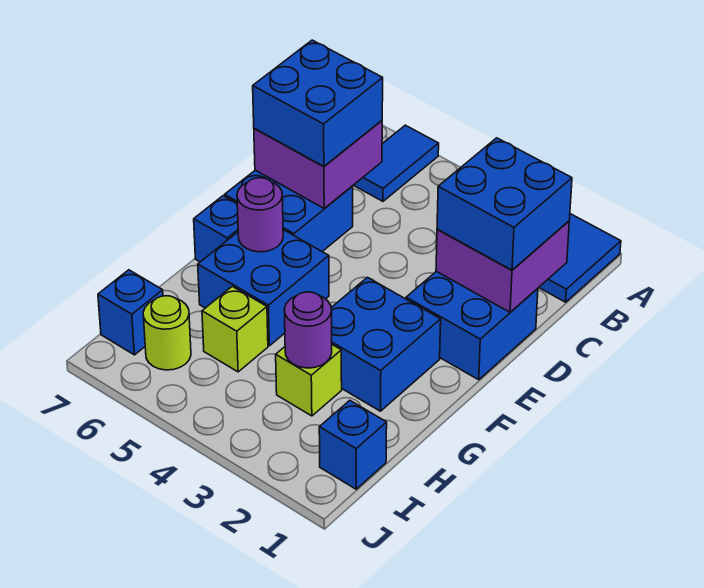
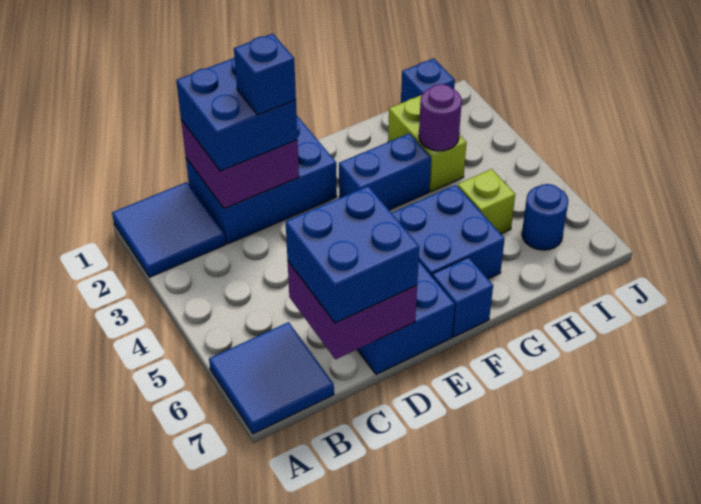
blue tile A6:B6 level 1 -> blue tile A6:B7 level 1
blue brick D1:E2 level 1 -> blue brick C1:E2 level 1
blue brick F2:G3 level 1 -> blue brick F3:G3 level 1
purple round brick F6 level 2 -> none
lime brick H3 level 1 -> lime brick H2:H3 level 1
lime round brick I6 level 1 -> blue round brick I6 level 1
blue brick I7 level 1 -> blue brick D2 level 4

